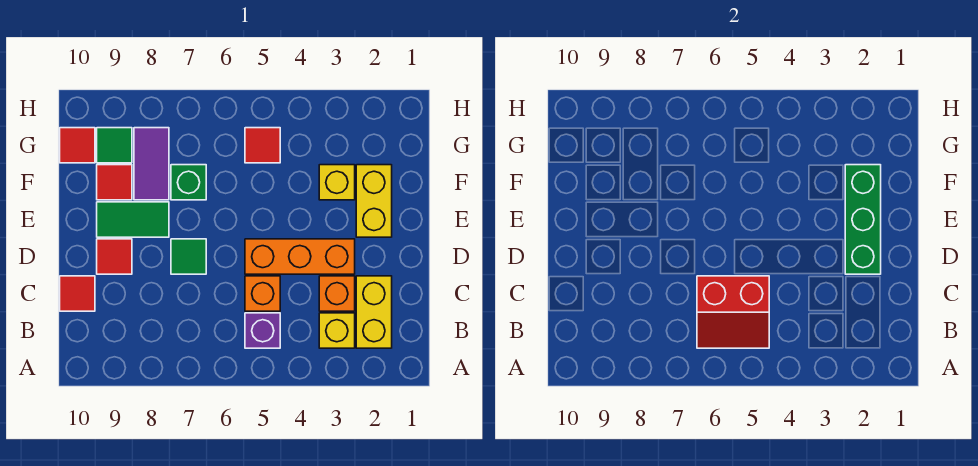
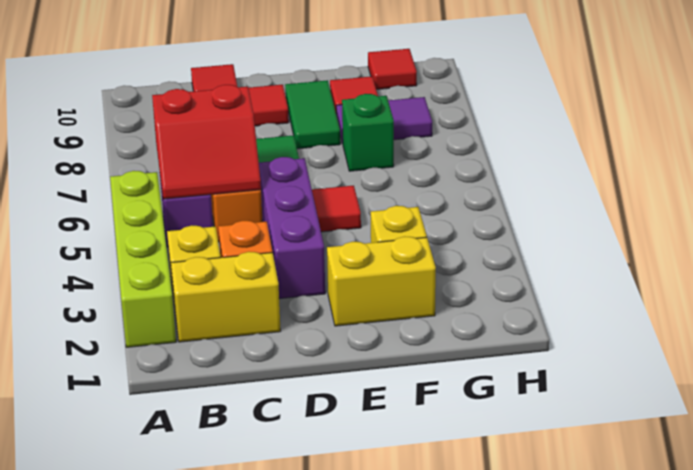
none -> lime brick A2:A5 level 1
red slope B5:C6 level 2 top C -> red slope B5:C6 level 2 top 6
green brick D2:F2 level 2 -> none
orange brick D3:D5 level 1 -> purple brick D3:D5 level 1
red tile G5 level 1 -> red tile E5 level 1
green tile G9 level 1 -> none

